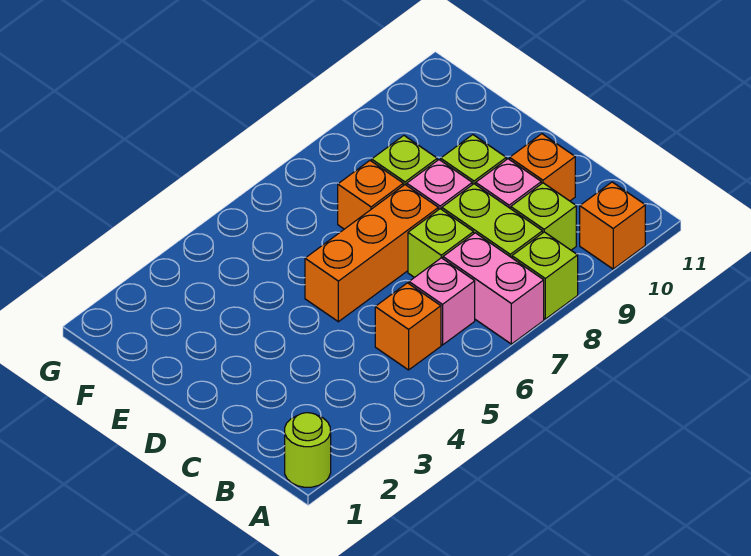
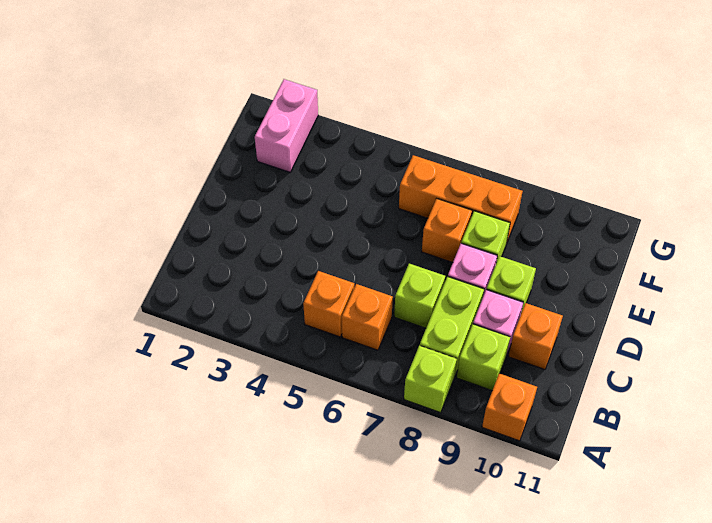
lime round brick A1 level 1 -> none
pink brick A7:B7 level 1 -> pink brick F2:G2 level 1
pink brick B6 level 1 -> orange brick B6 level 1
orange brick D5:D7 level 1 -> orange brick F6:F8 level 1

